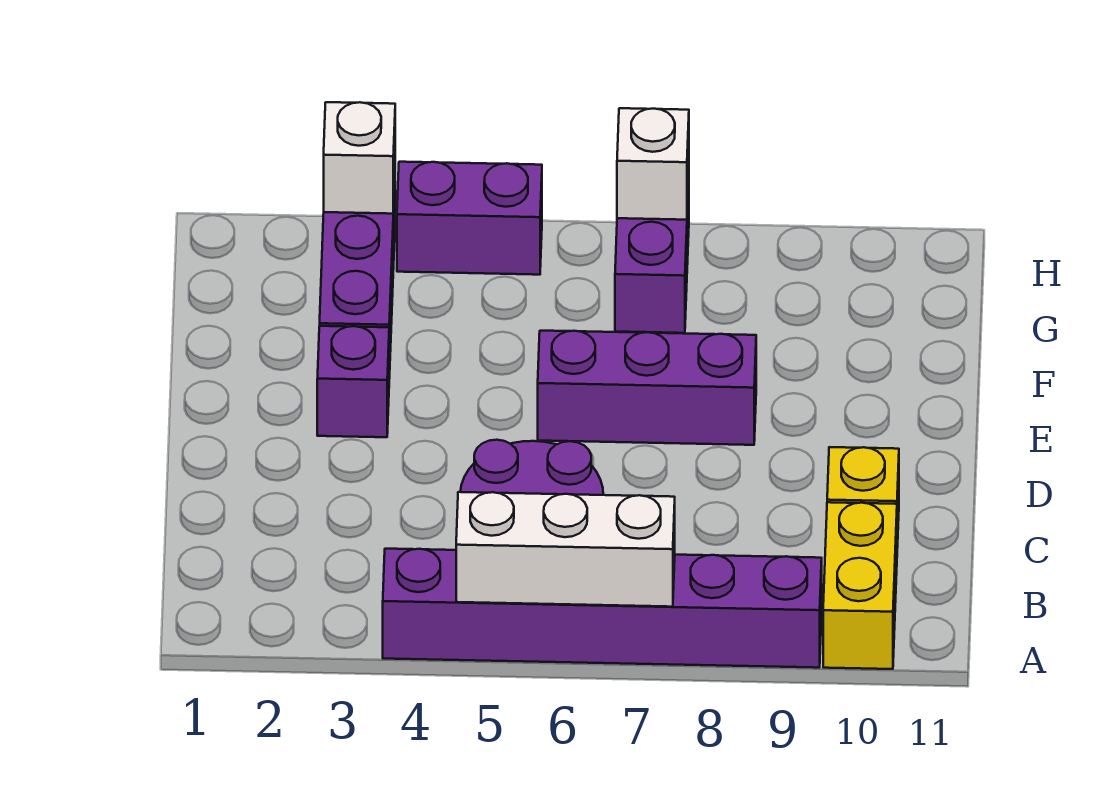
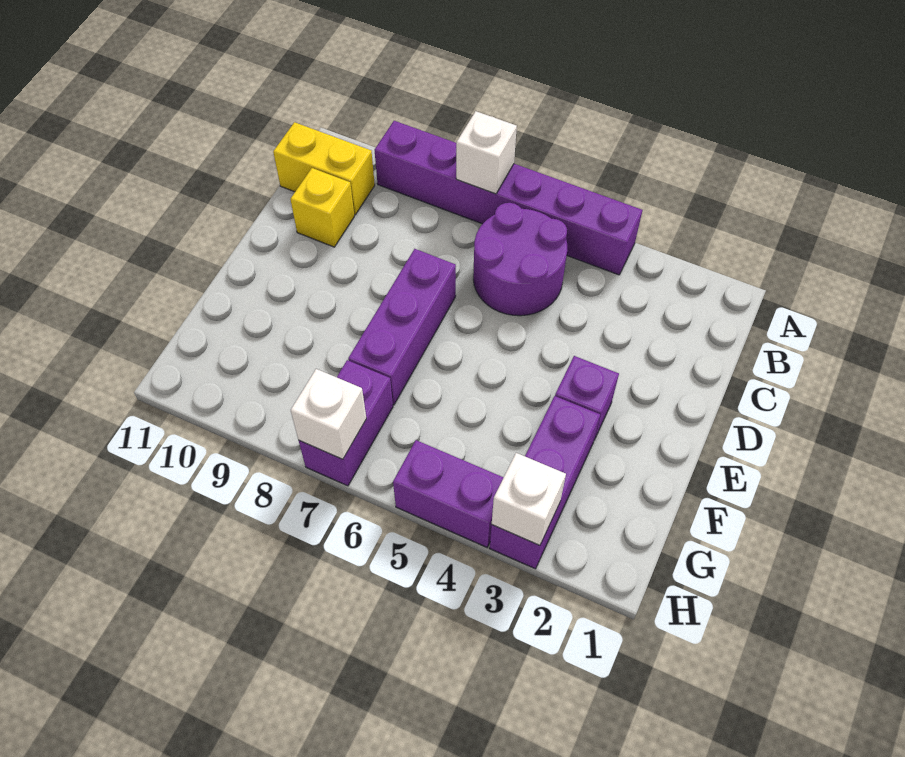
white brick A5:A7 level 2 -> white brick A7 level 2
yellow brick A10:B10 level 1 -> yellow brick B10:B11 level 1
purple brick E6:E8 level 1 -> purple brick D7:F7 level 1

